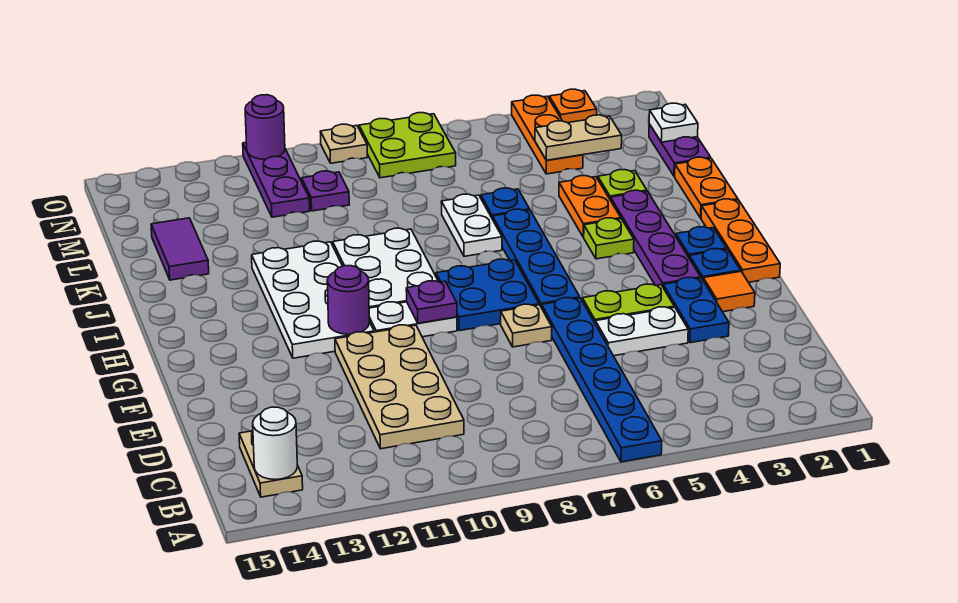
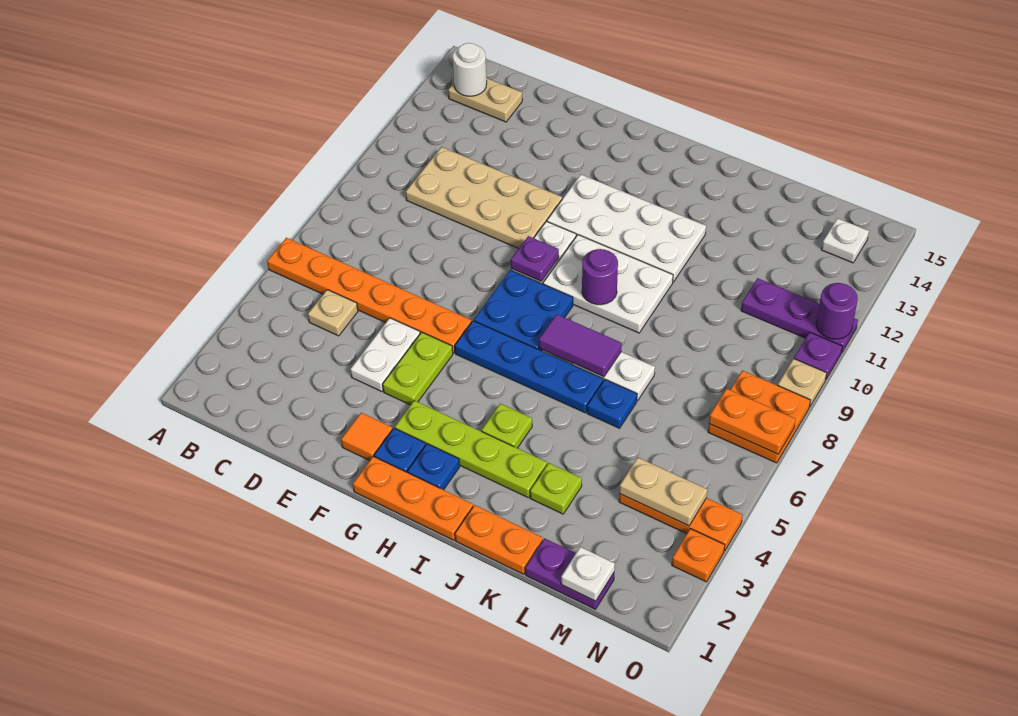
blue plate A6:F6 level 1 -> orange plate A6:F6 level 1
blue plate E3:F3 level 1 -> none
tan plate F7 level 1 -> tan plate C5 level 1
purple plate G3:J3 level 1 -> lime plate G3:J3 level 1
purple round brick G11 level 2 -> purple round brick I9 level 2
orange plate J4:K4 level 1 -> orange plate N7:O7 level 2
purple tile K14:L14 level 1 -> purple tile I7:J7 level 2
tan plate M3:M4 level 2 -> tan plate M4:N4 level 2
purple plate M10 level 1 -> purple plate O10 level 1
lime plate N7:O8 level 1 -> orange plate N7:O8 level 1
none -> white plate N14 level 1

